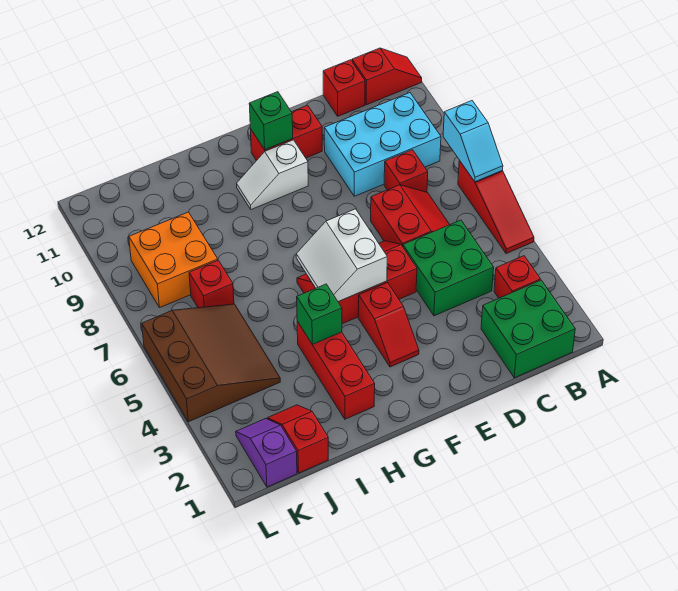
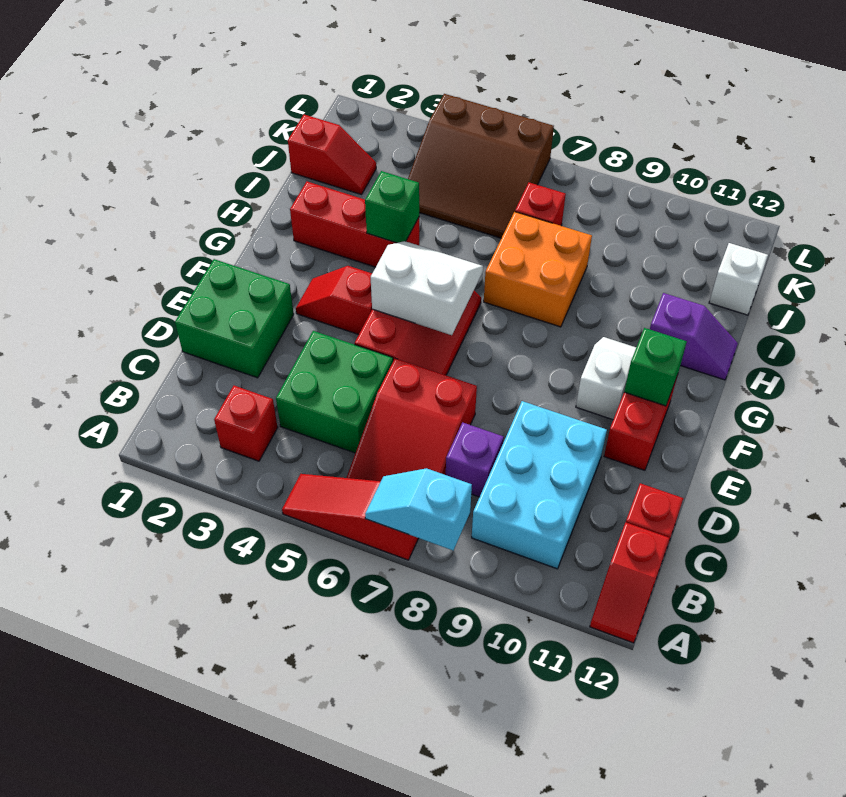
green brick B1:C2 level 1 -> green brick D1:E2 level 1
red slope C6:D7 level 1 top D -> red slope B6:D7 level 1 top D
red brick C8 level 1 -> purple brick C8 level 1
orange brick J8:K9 level 1 -> orange brick H7:I8 level 1
none -> white brick J12 level 1
purple slope K1:K2 level 1 top 1 -> purple slope H11:H12 level 1 top 11

